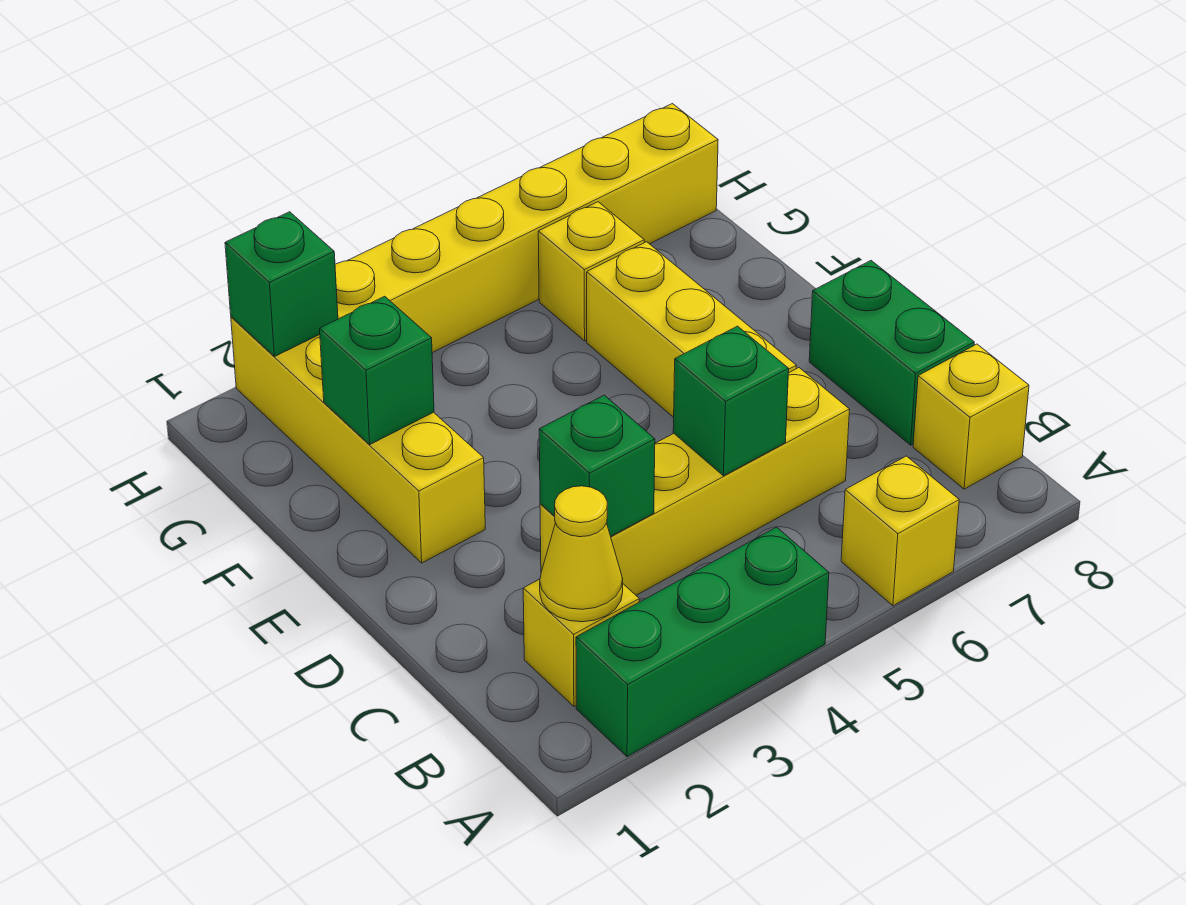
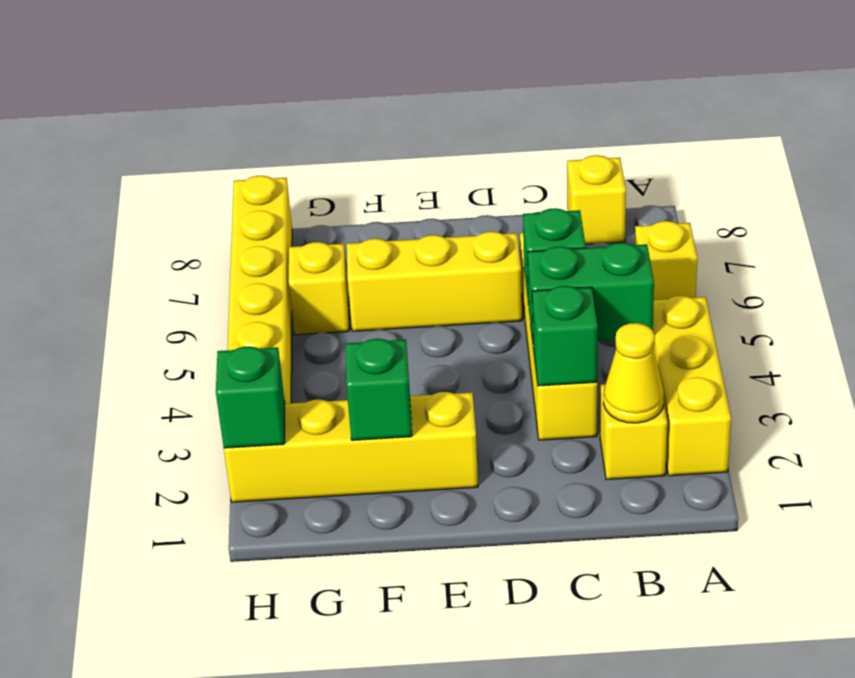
green brick A2:A4 level 1 -> yellow brick A2:A4 level 1
green brick C8:D8 level 1 -> green brick B4:C4 level 2

